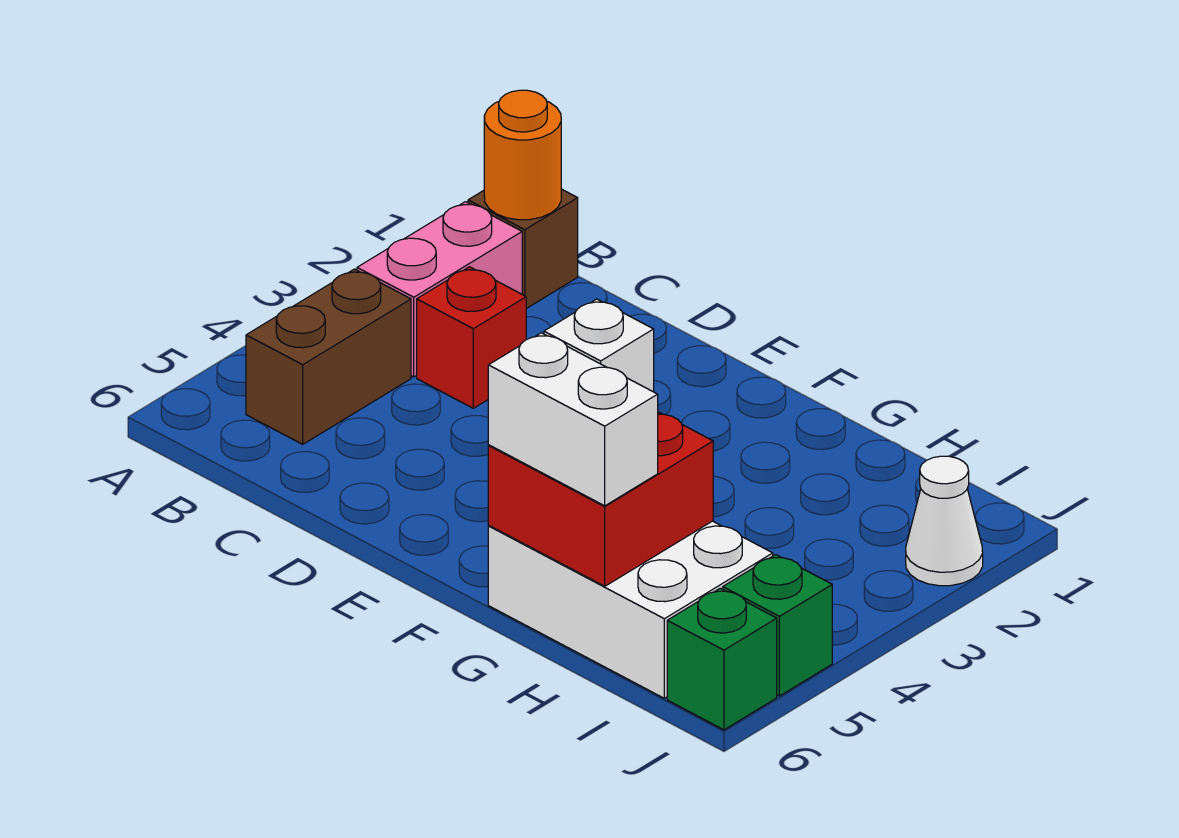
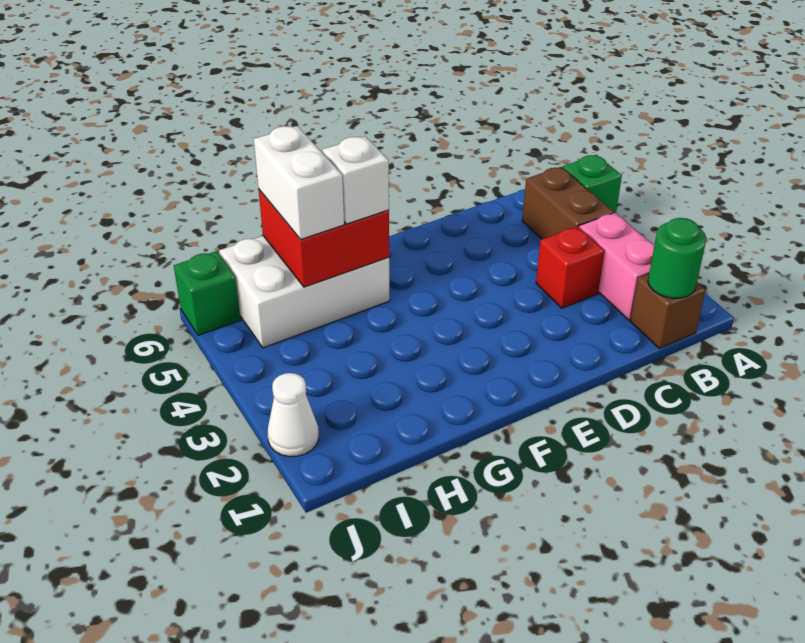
orange round brick B1 level 2 -> green round brick B1 level 2
white brick G6:H6 level 3 -> white brick H5:H6 level 3
green brick J5 level 1 -> green brick A5 level 1

